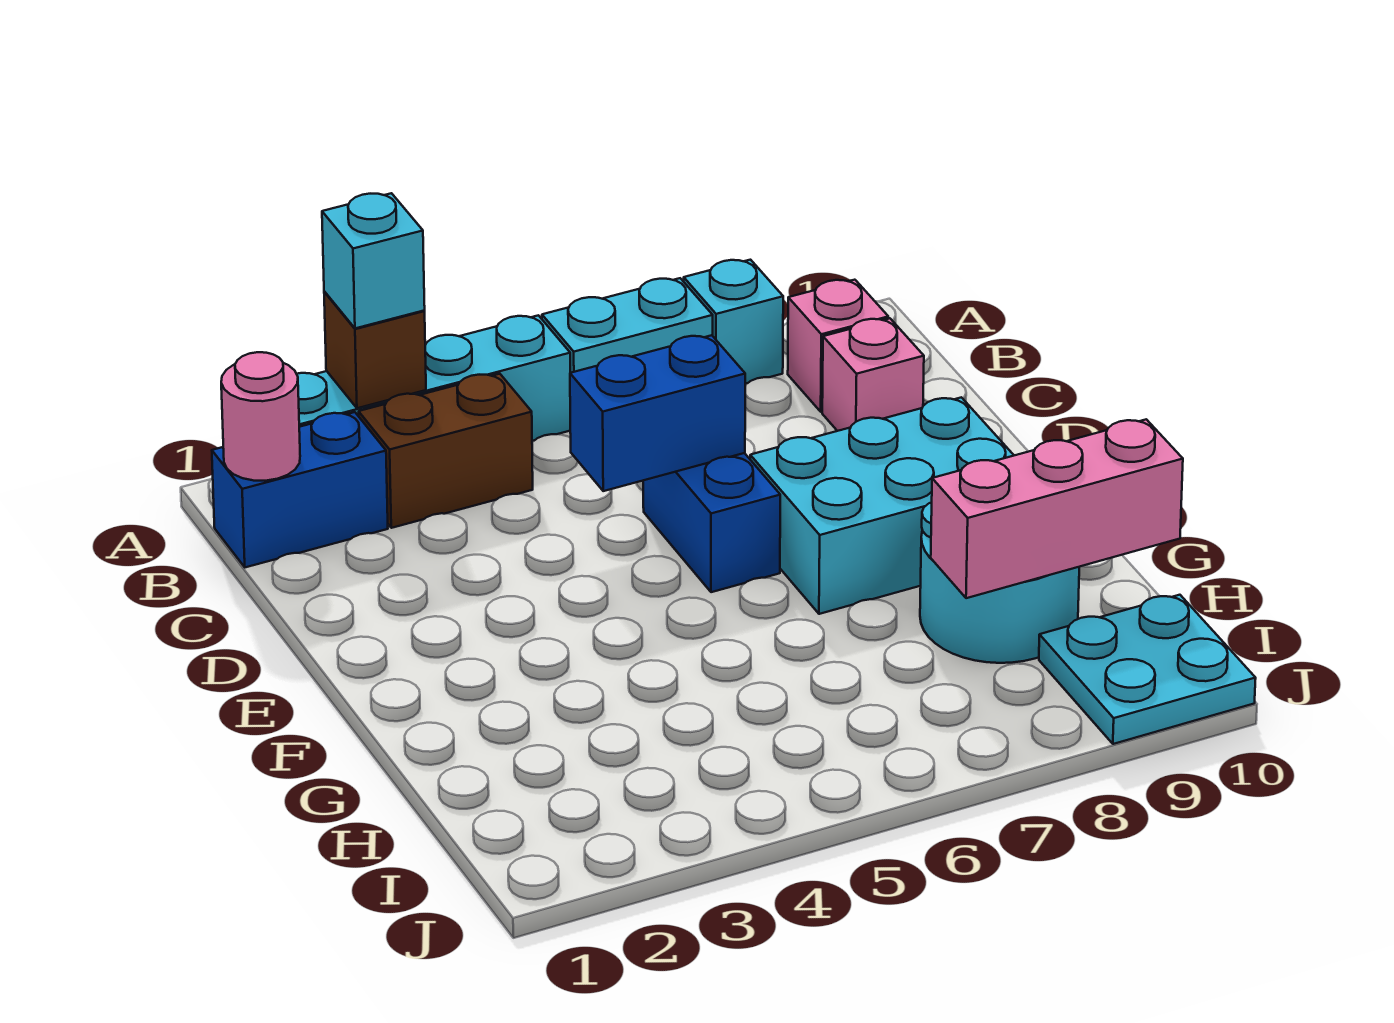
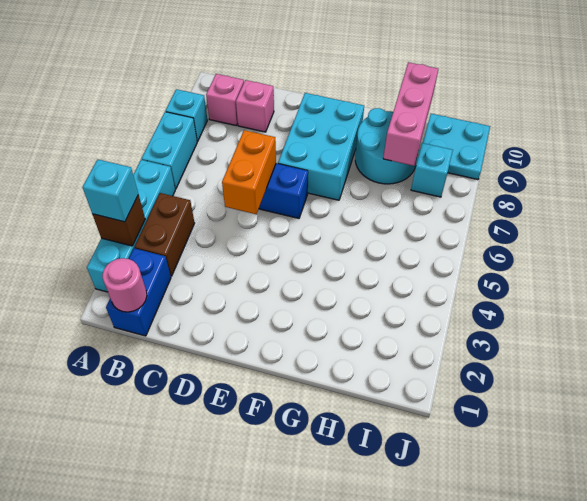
blue brick D5:D6 level 2 -> orange brick D5:D6 level 2
none -> cyan brick I8 level 1

